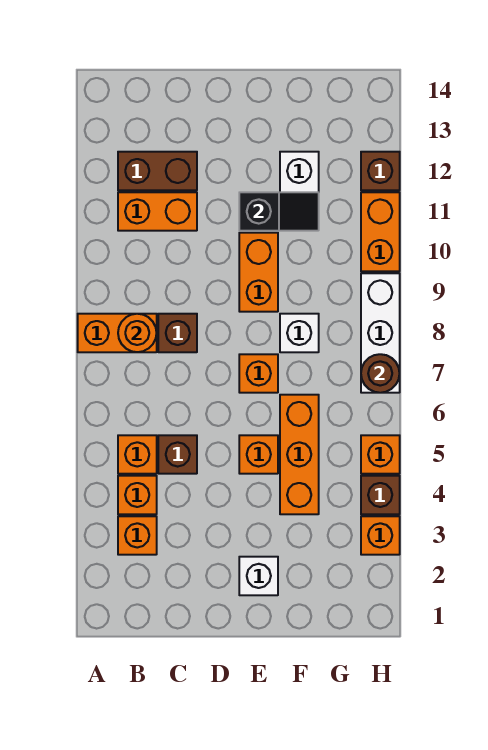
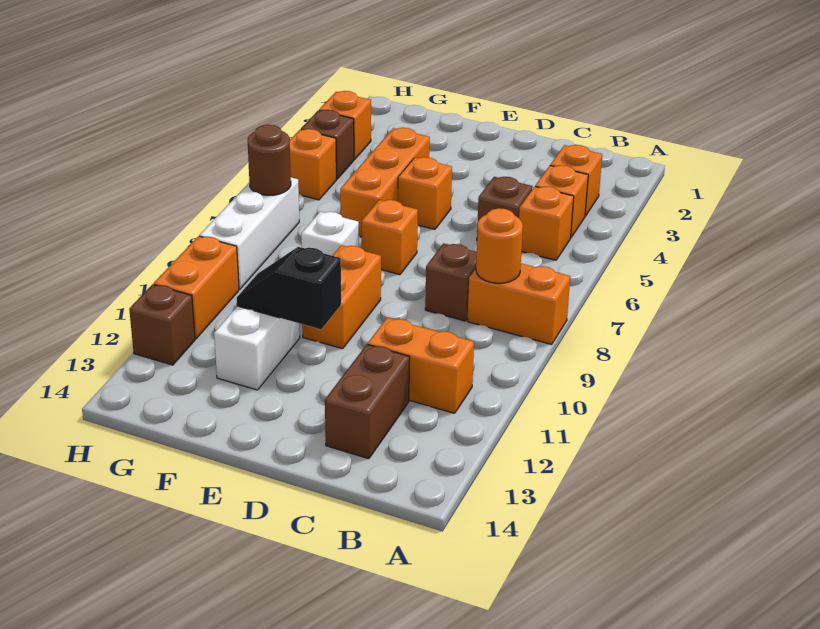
brown brick B12:C12 level 1 -> brown brick C12:C13 level 1
white brick E2 level 1 -> none

